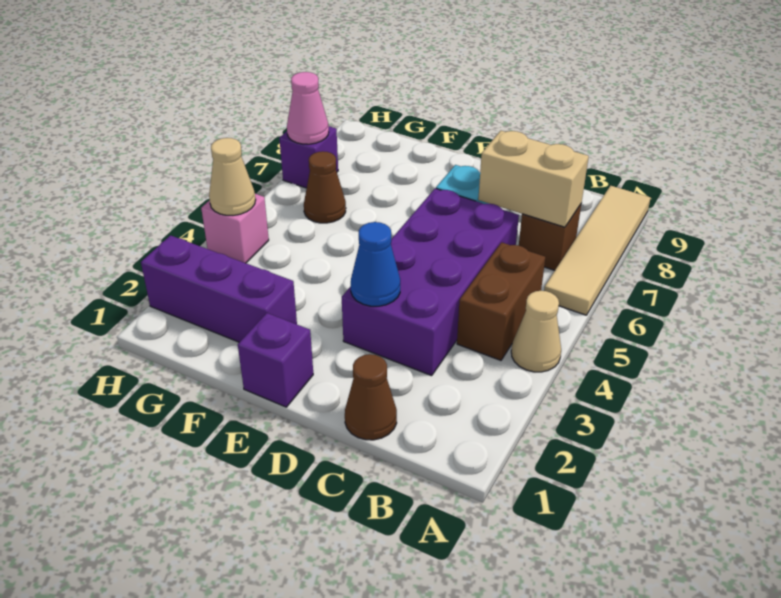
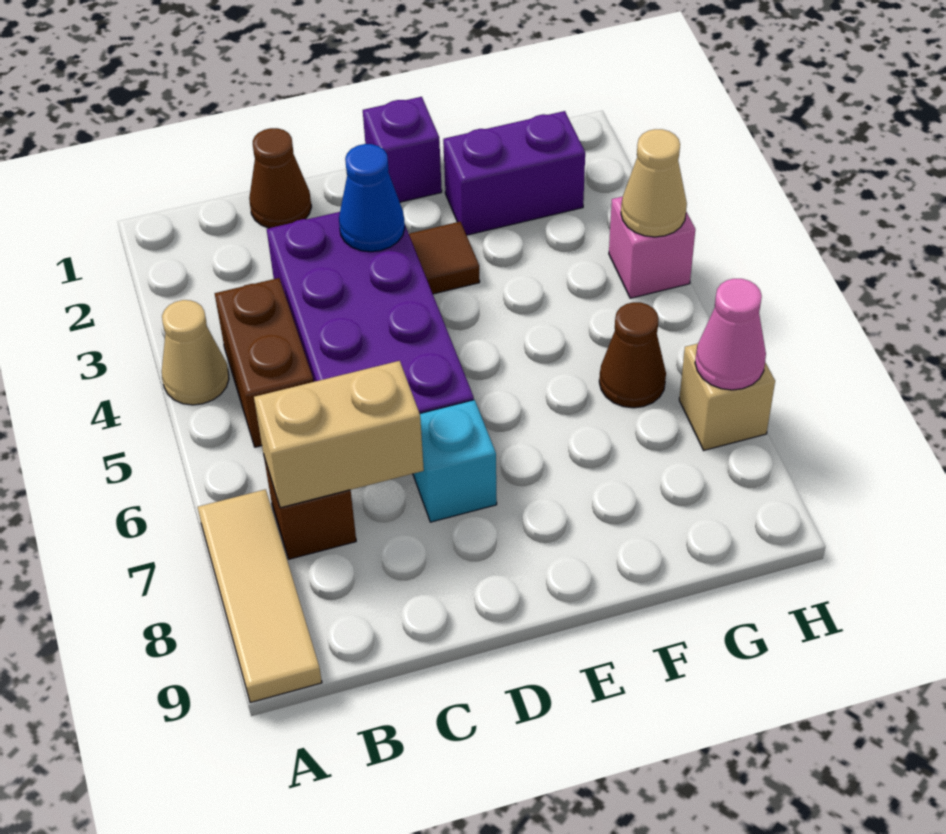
tan tile A6:A9 level 1 -> tan tile A7:A9 level 1
none -> brown tile E3 level 1
purple brick F2:H2 level 1 -> purple brick F2:G2 level 1
purple brick H7 level 1 -> tan brick H7 level 1

